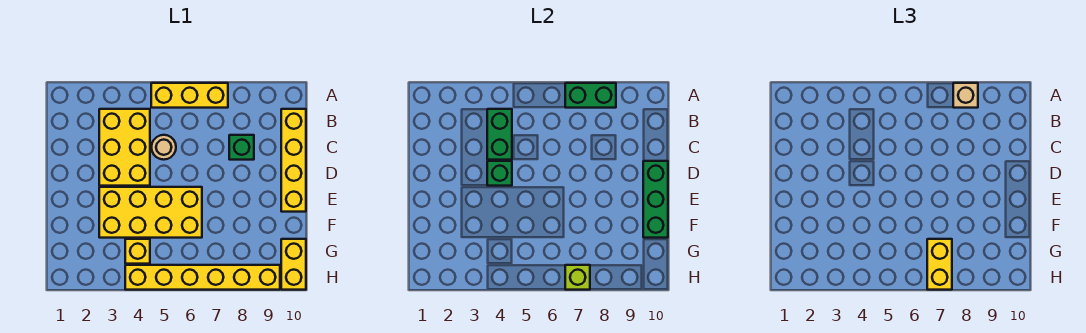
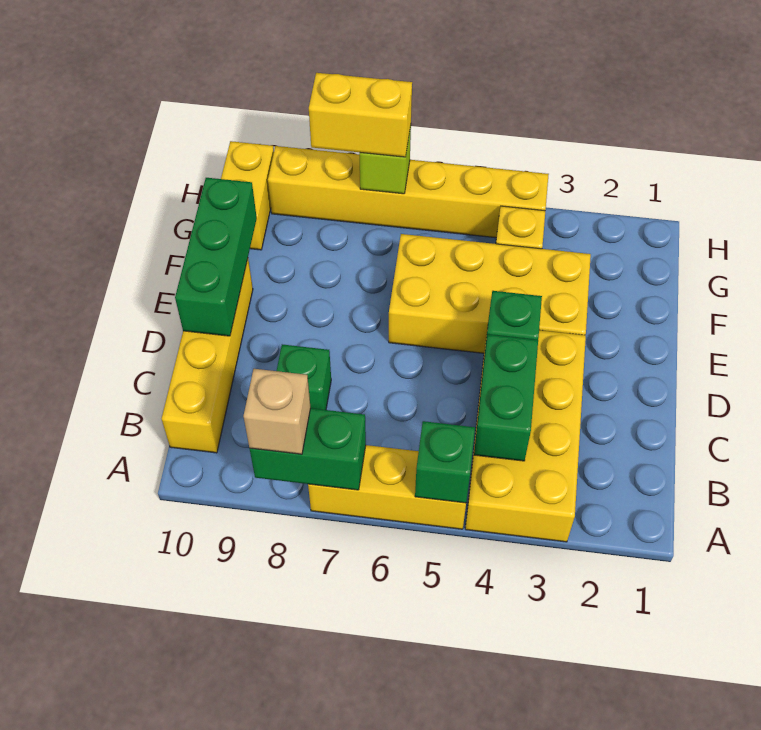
none -> green brick A5 level 2
yellow brick B3:D4 level 1 -> yellow brick A3:D4 level 1
tan round brick C5 level 1 -> none
yellow brick G7:H7 level 3 -> yellow brick H7:H8 level 3

